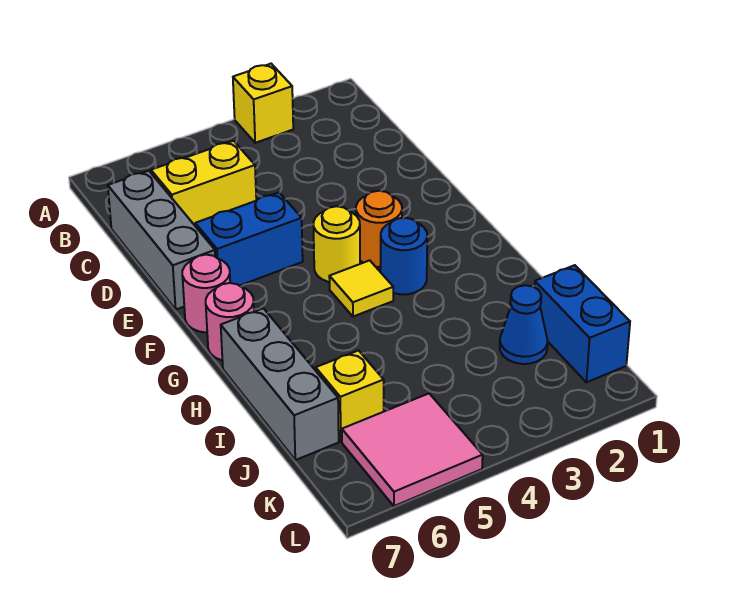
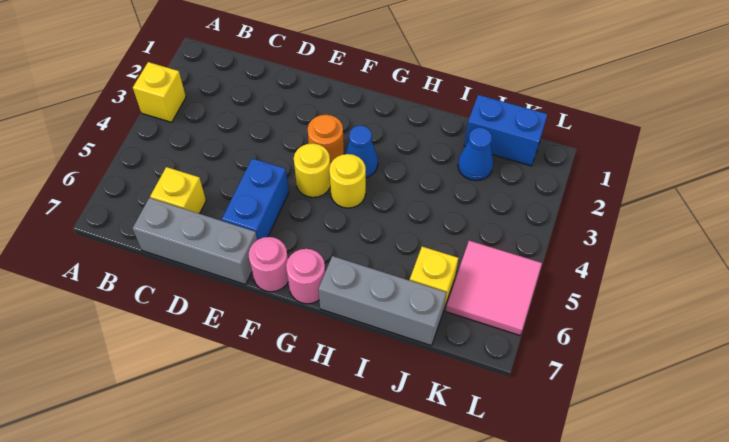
yellow brick C5:C6 level 1 -> yellow brick C6 level 1
blue round brick G3 level 1 -> blue cone G3 level 1
yellow tile G4 level 1 -> yellow round brick G4 level 1

